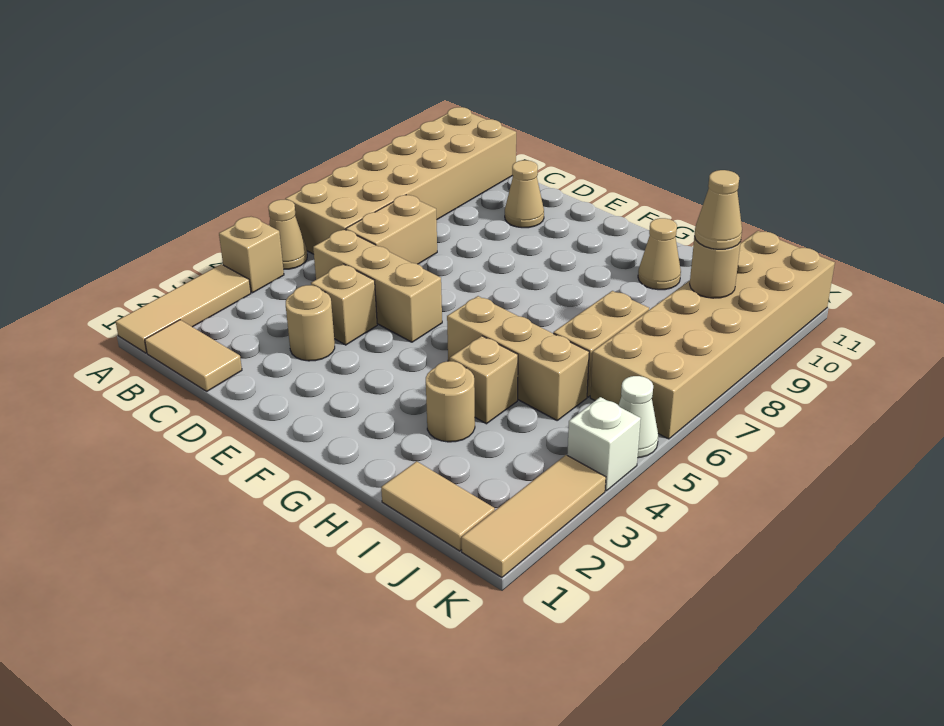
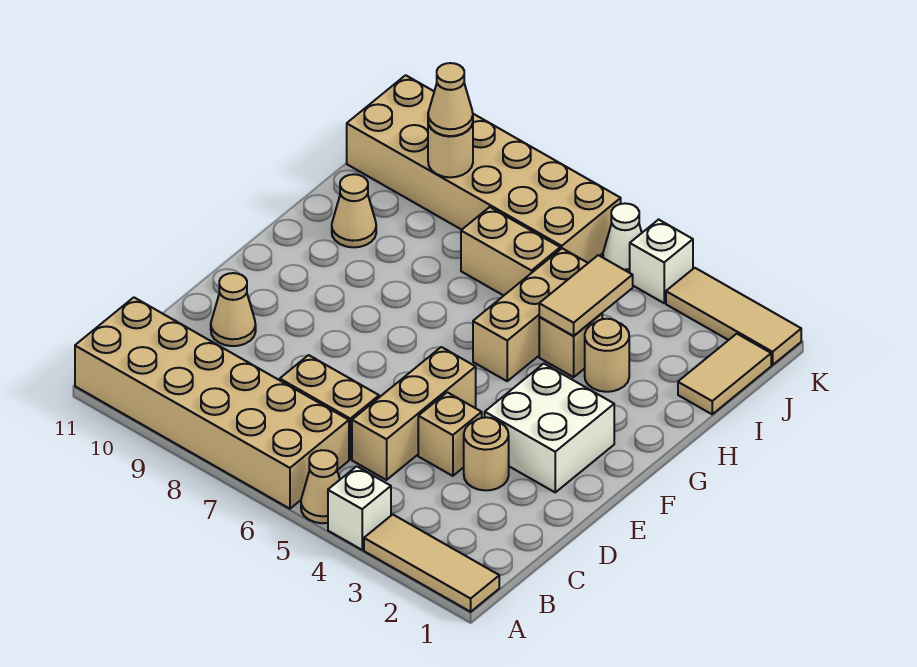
tan brick A4 level 1 -> white brick A4 level 1
tan tile B1:C1 level 1 -> tan tile H4:I4 level 2
none -> white brick E2:F3 level 1

